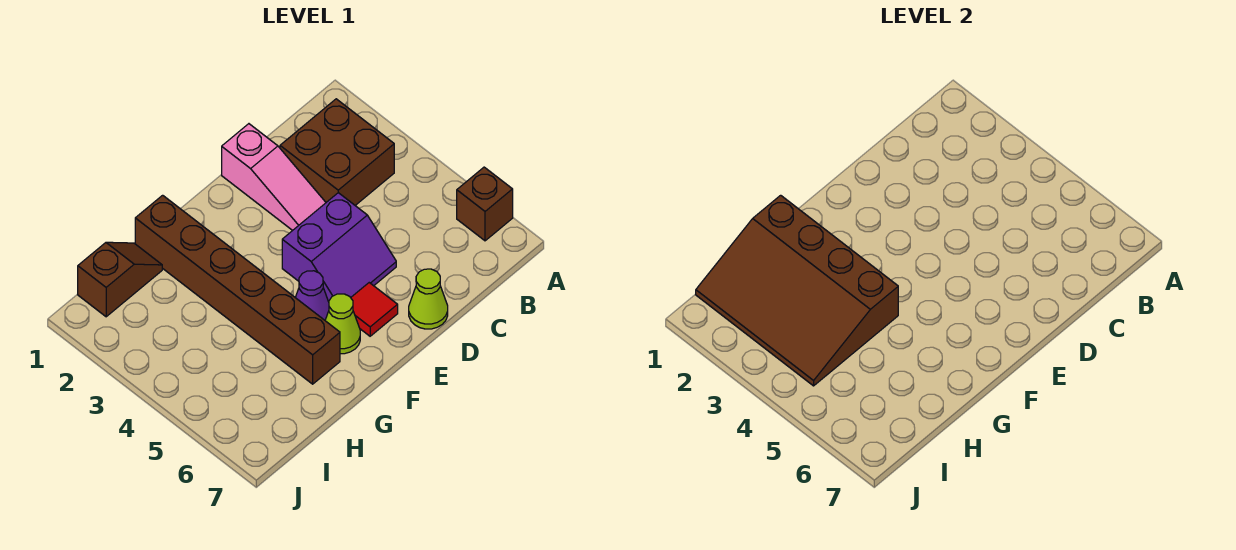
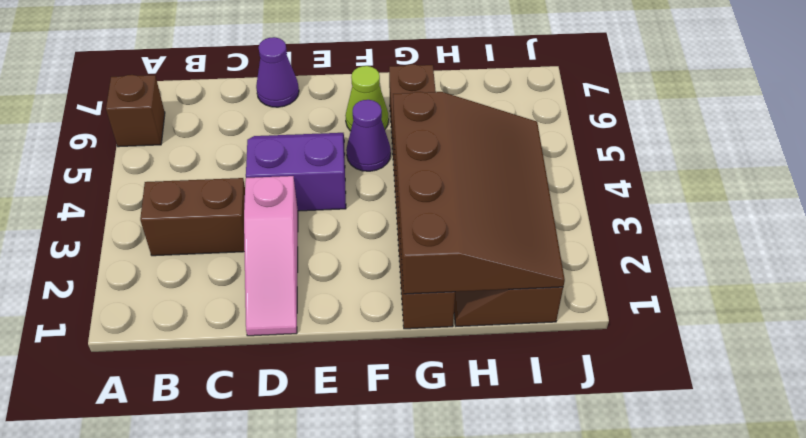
brown brick B2:C3 level 1 -> brown brick B3:C3 level 1
pink slope D1:D3 level 1 top 1 -> pink slope D1:D3 level 1 top 3
lime cone D7 level 1 -> purple cone D7 level 1
red tile E6 level 1 -> none

